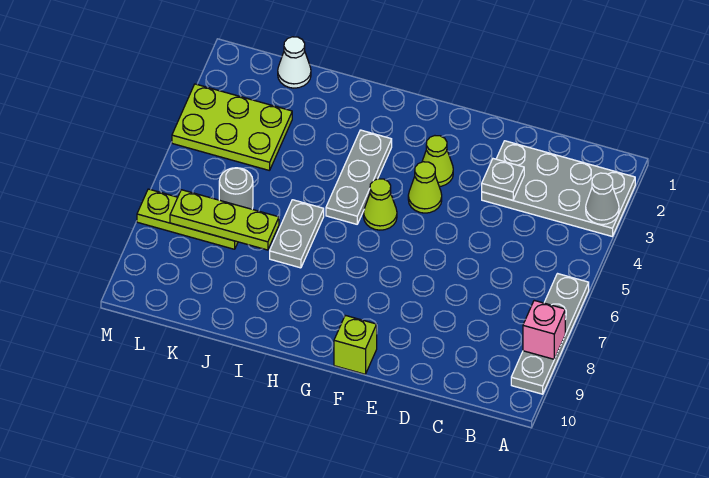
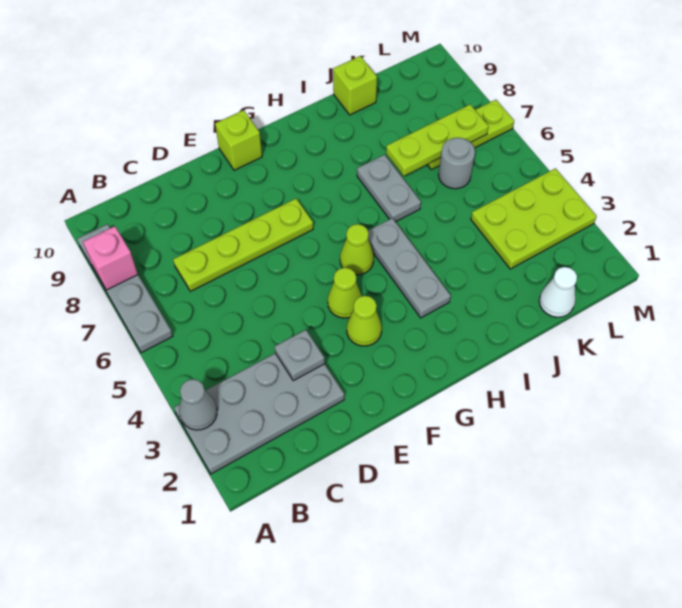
none -> lime plate C7:F7 level 1
none -> lime brick J10 level 1

